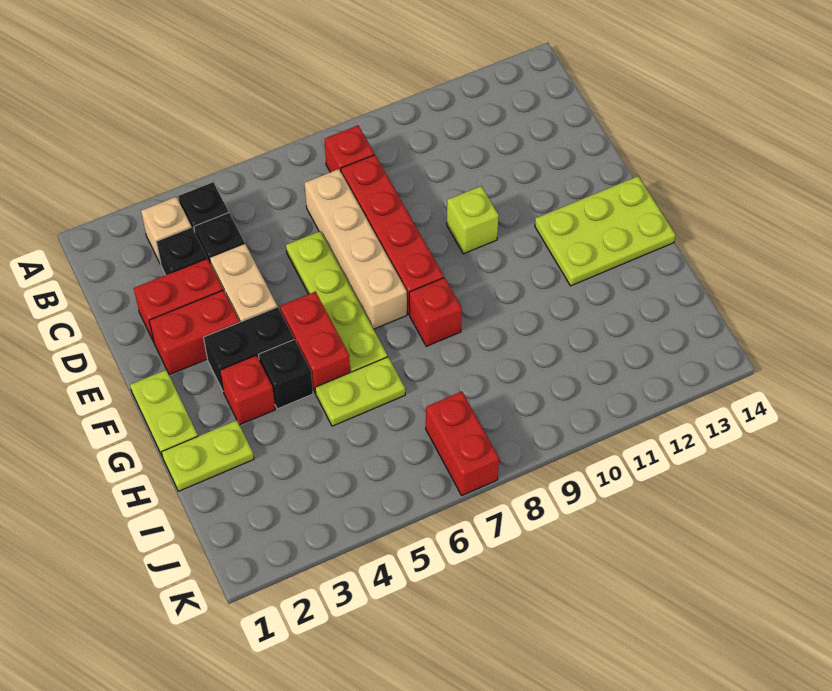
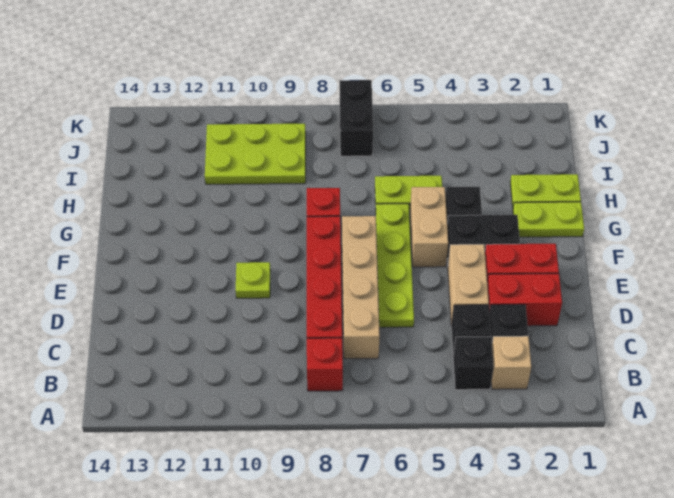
lime brick E10 level 1 -> lime plate E10 level 1
lime plate F1:G1 level 1 -> lime plate G1:G2 level 1
red brick F5:G5 level 1 -> tan brick F5:G5 level 1
lime plate F12:G14 level 1 -> lime plate I9:J11 level 1
red brick G3 level 1 -> none
red brick J7:K7 level 1 -> black brick J7:K7 level 1

